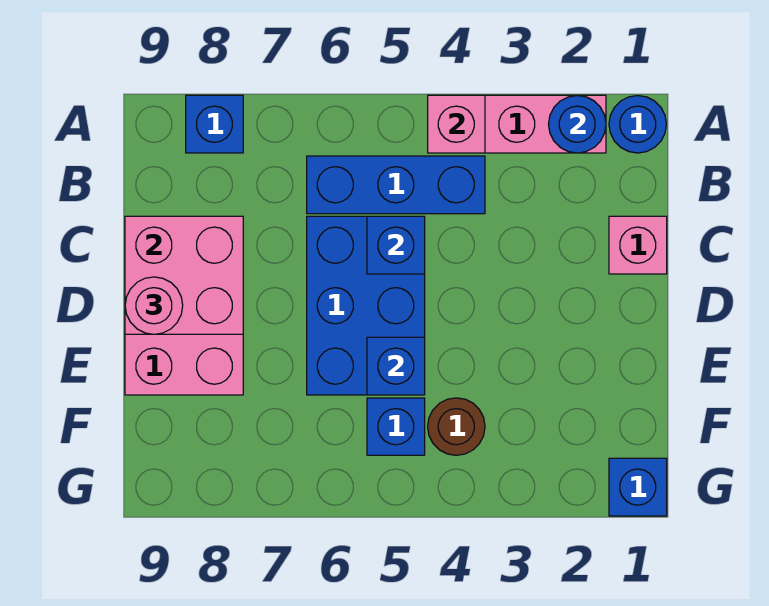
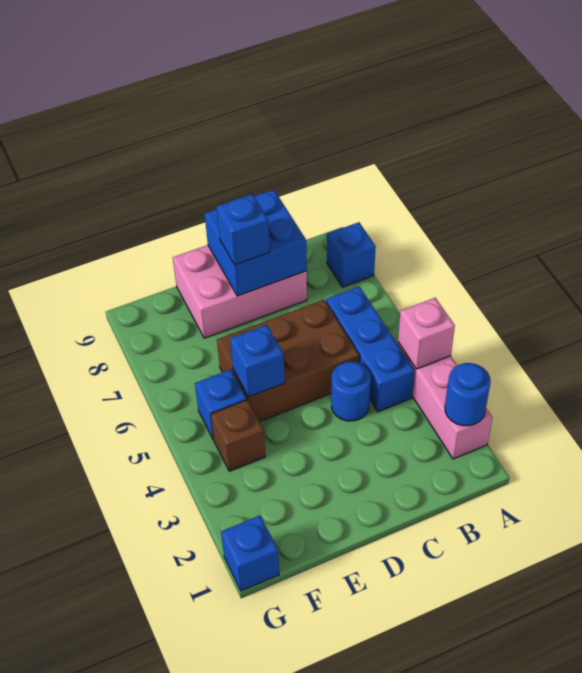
blue round brick A1 level 1 -> blue round brick C4 level 1
pink brick C1 level 1 -> none
blue brick C5:E6 level 1 -> brown brick C5:E6 level 1
blue brick C5 level 2 -> blue brick D8 level 3
pink brick C8:D9 level 2 -> blue brick C8:D9 level 2
pink round brick D9 level 3 -> none
brown round brick F4 level 1 -> brown brick F4 level 1

